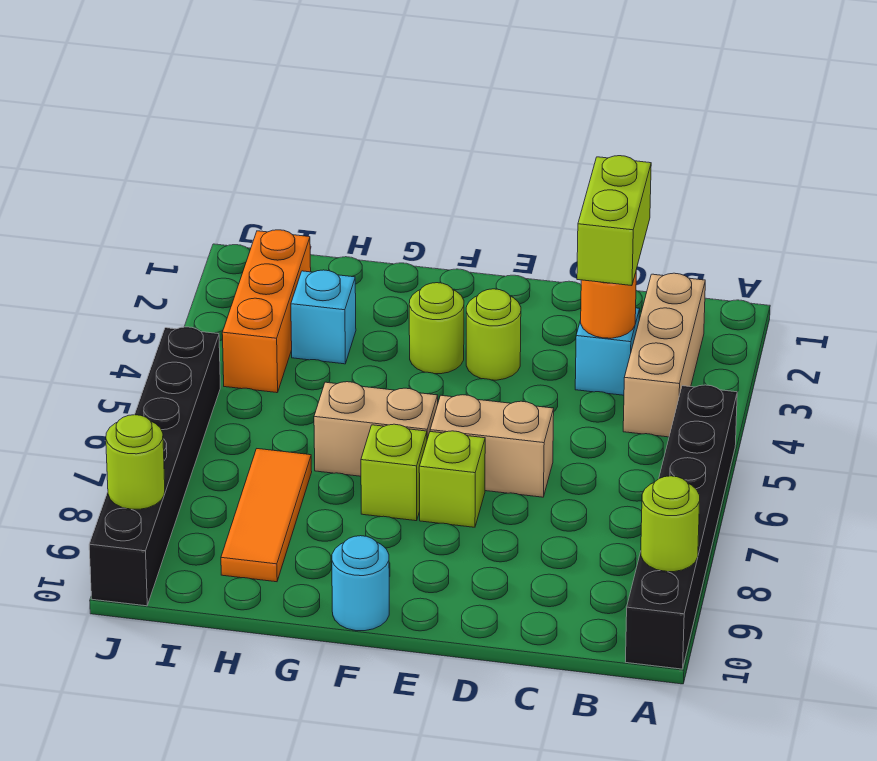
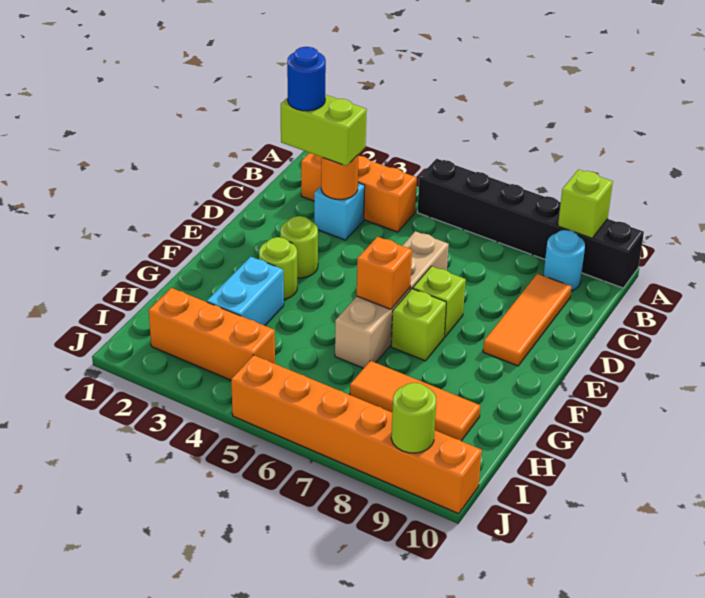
lime round brick A9 level 2 -> lime brick A9 level 2
tan brick B2:B4 level 1 -> orange brick B2:B4 level 1
none -> blue round brick C2 level 4
none -> orange tile C9:E9 level 1
none -> orange brick F6 level 2
cyan round brick F10 level 1 -> cyan round brick B9 level 1
cyan brick H3 level 1 -> cyan brick G3:H3 level 1
black brick J5:J10 level 1 -> orange brick J5:J10 level 1

